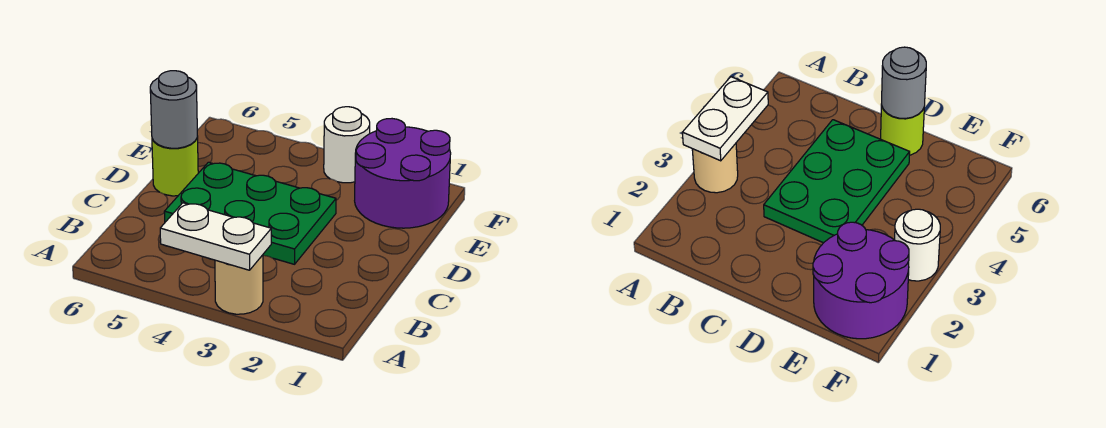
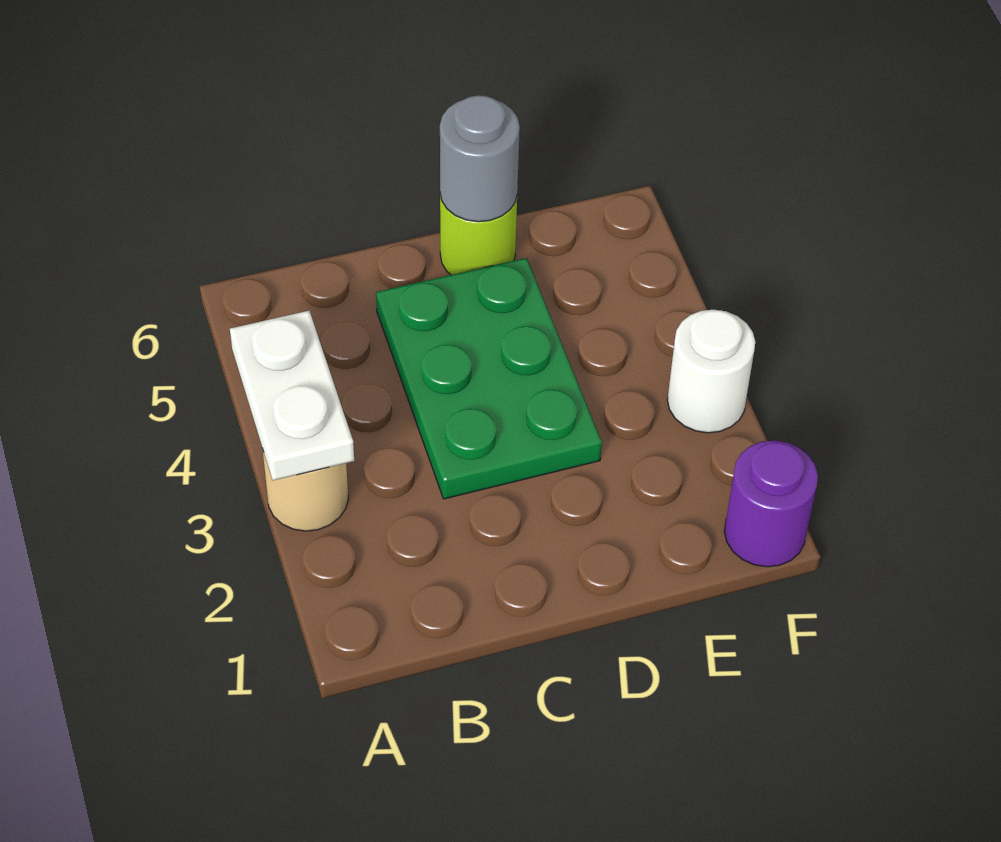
purple round brick E1:F2 level 1 -> purple round brick F1 level 1

